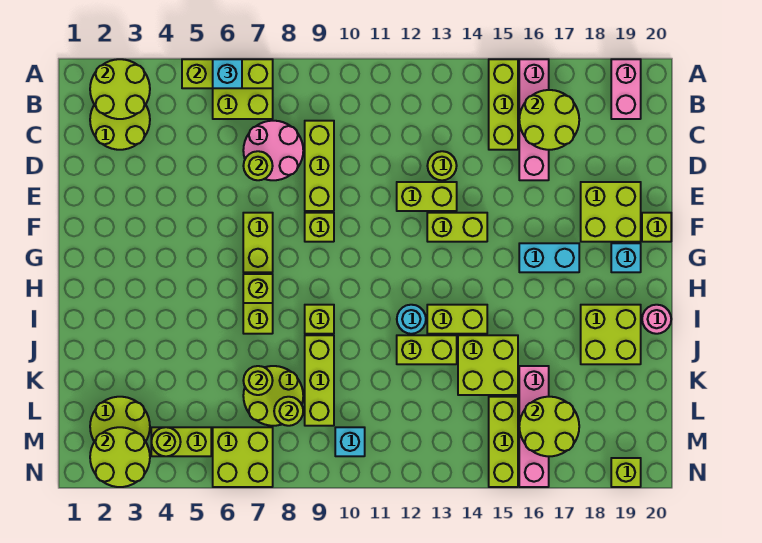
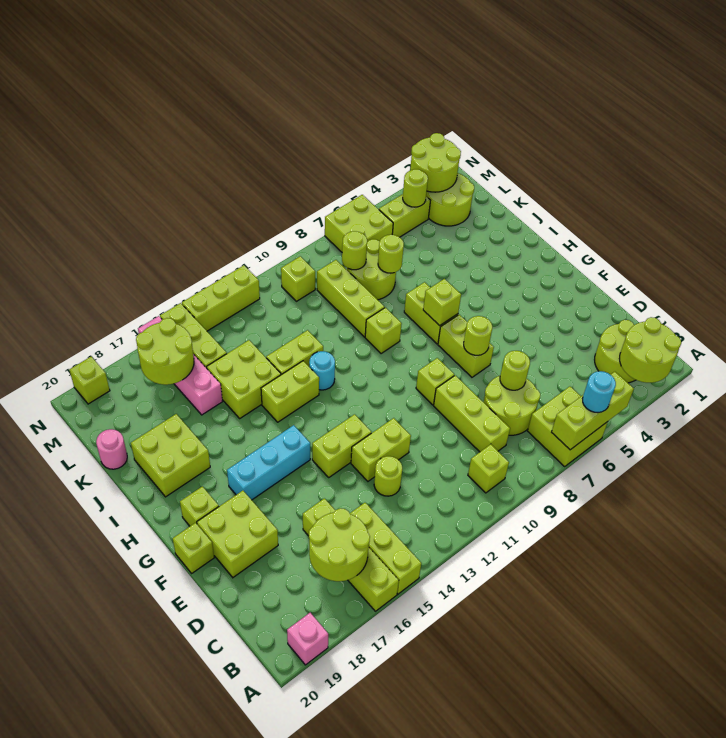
cyan brick A6 level 3 -> cyan round brick A6 level 3
pink brick A16:D16 level 1 -> lime brick A16:D16 level 1
pink brick A19:B19 level 1 -> pink brick A19 level 1
none -> lime brick B10 level 1
pink round brick C7:D8 level 1 -> lime round brick C7:D8 level 1
none -> lime round brick F7 level 2
cyan brick G16:G17 level 1 -> cyan brick G15:G17 level 1
cyan brick G19 level 1 -> lime brick G19 level 1
pink round brick I20 level 1 -> pink round brick K20 level 1
cyan brick M10 level 1 -> lime brick M10 level 1
none -> lime brick N12:N14 level 1

